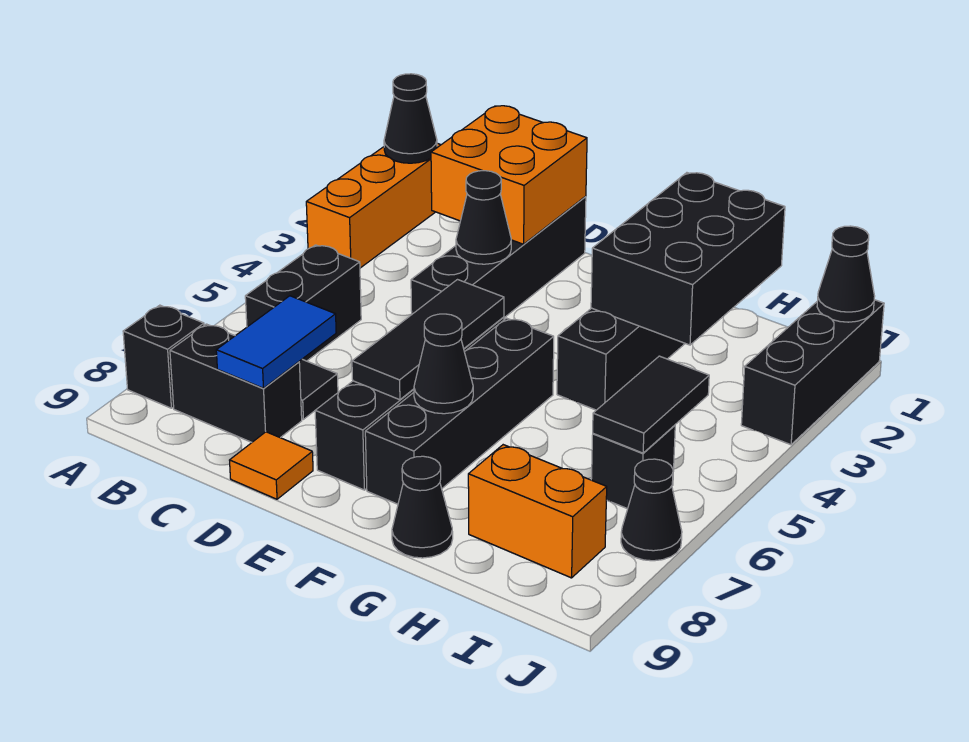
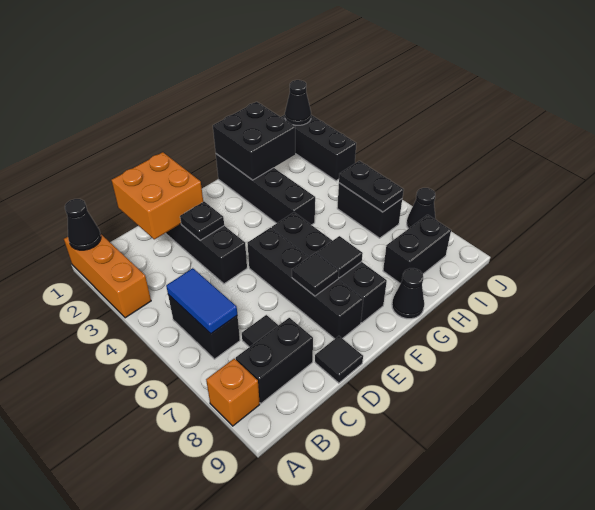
black brick A8 level 1 -> orange brick A8 level 1
blue tile C7:C8 level 2 -> blue tile B5:B6 level 2
black cone D3 level 2 -> black plate D3 level 2
orange tile D9 level 1 -> black tile D9 level 1
black tile E5:E7 level 2 -> black tile E7 level 2
black cone F7 level 2 -> black tile F7 level 2
black brick G1:H3 level 2 -> black brick G1:H2 level 2
orange brick H8:I8 level 1 -> black brick H8:I8 level 1
black tile I5:I6 level 2 -> black plate I5:I6 level 2
black brick I6 level 1 -> black brick I5:I6 level 1

